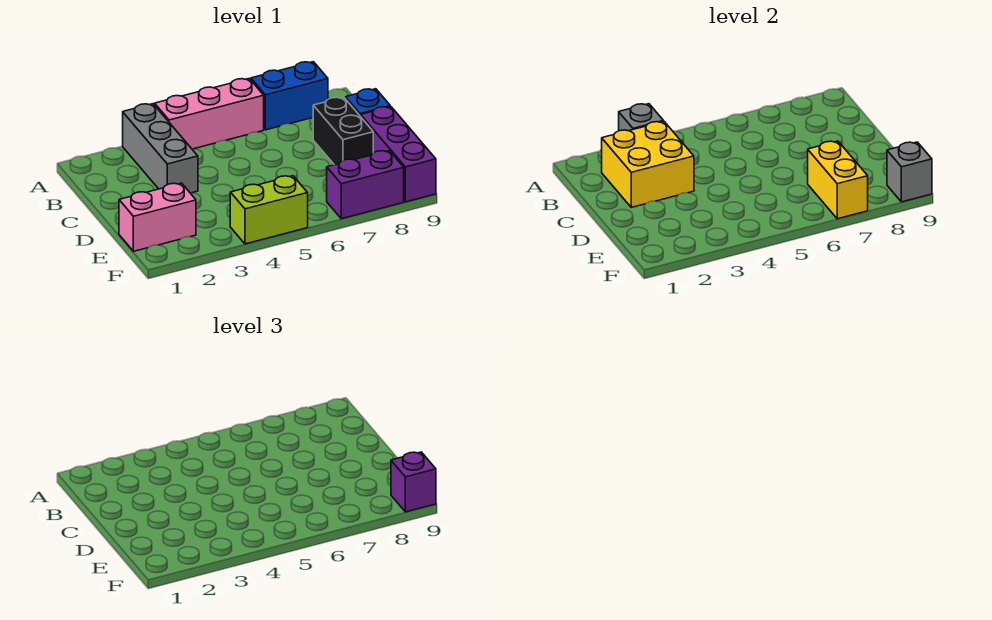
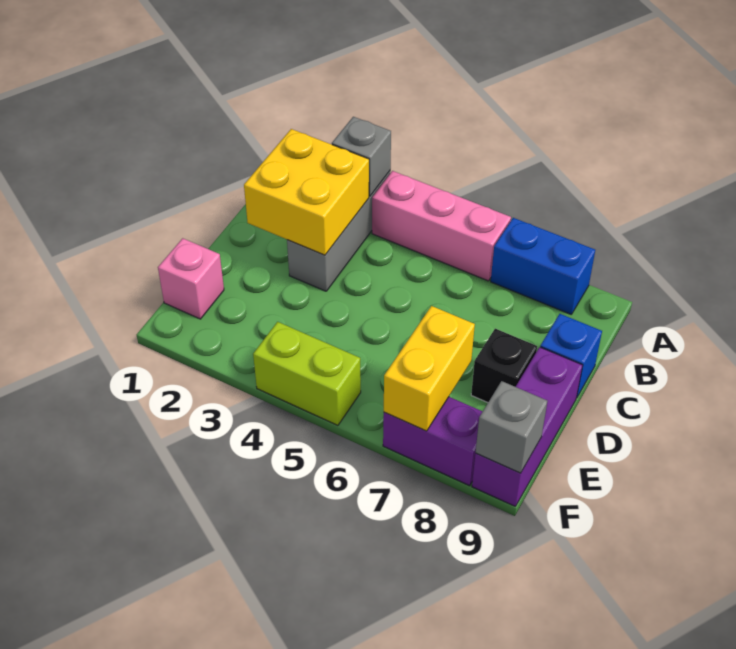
black brick C8:D8 level 1 -> black brick D8 level 1
pink brick E1:E2 level 1 -> pink brick E1 level 1
purple brick F9 level 3 -> none

